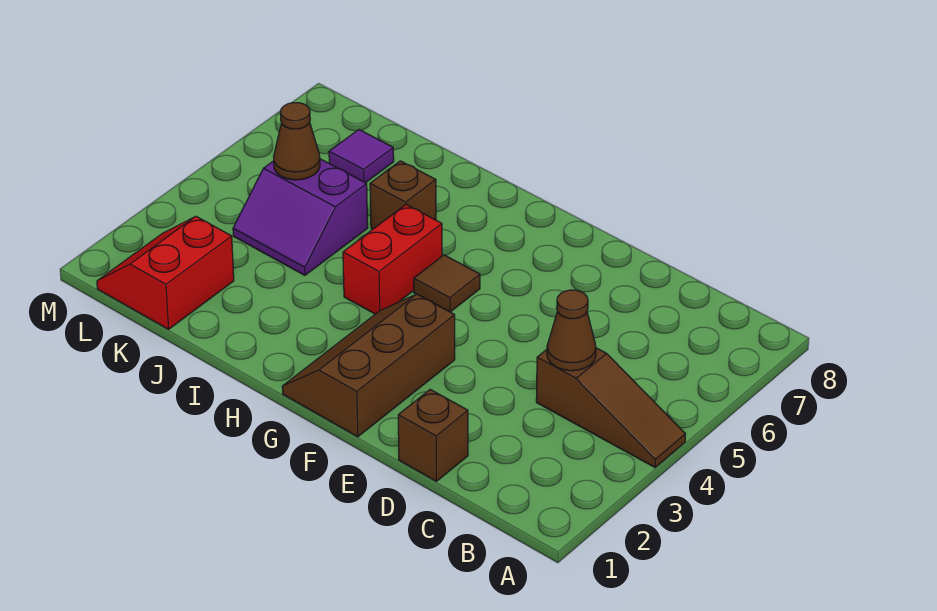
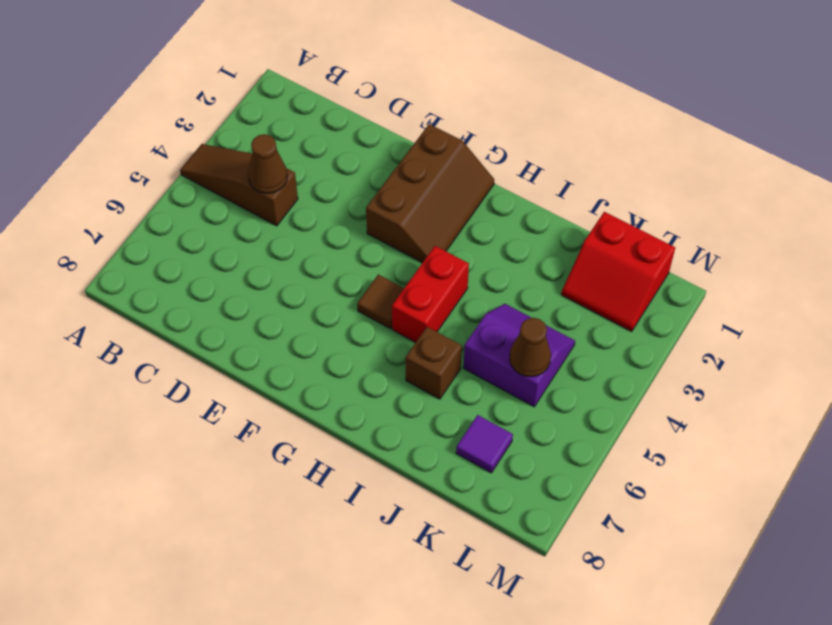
brown brick D1 level 1 -> none
red slope K1:L2 level 1 top K -> red slope K1:L2 level 1 top 1

